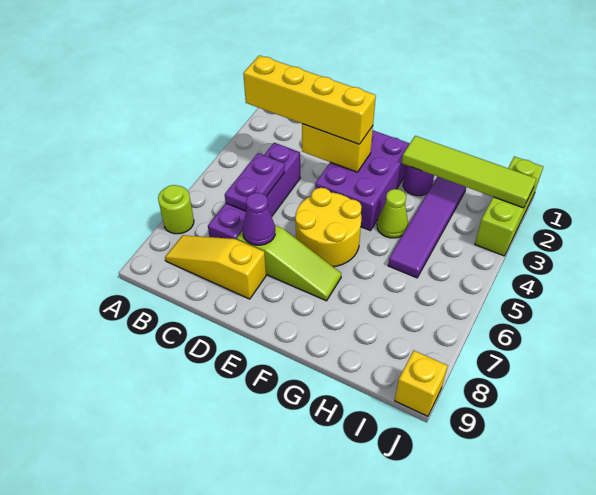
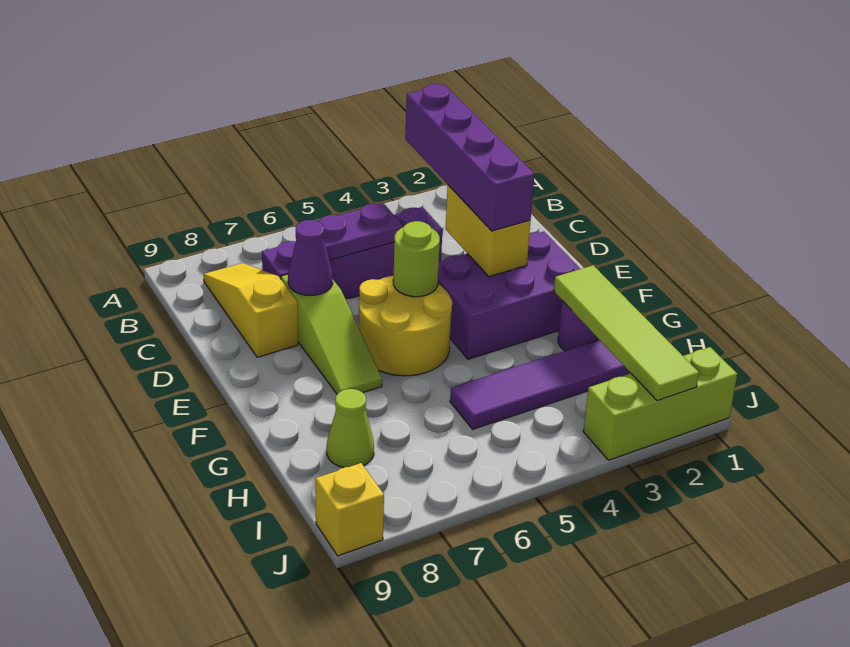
lime round brick A7 level 1 -> lime round brick E5 level 2
yellow brick B3:E3 level 3 -> purple brick B3:E3 level 3
lime cone G4 level 1 -> lime cone H8 level 1

